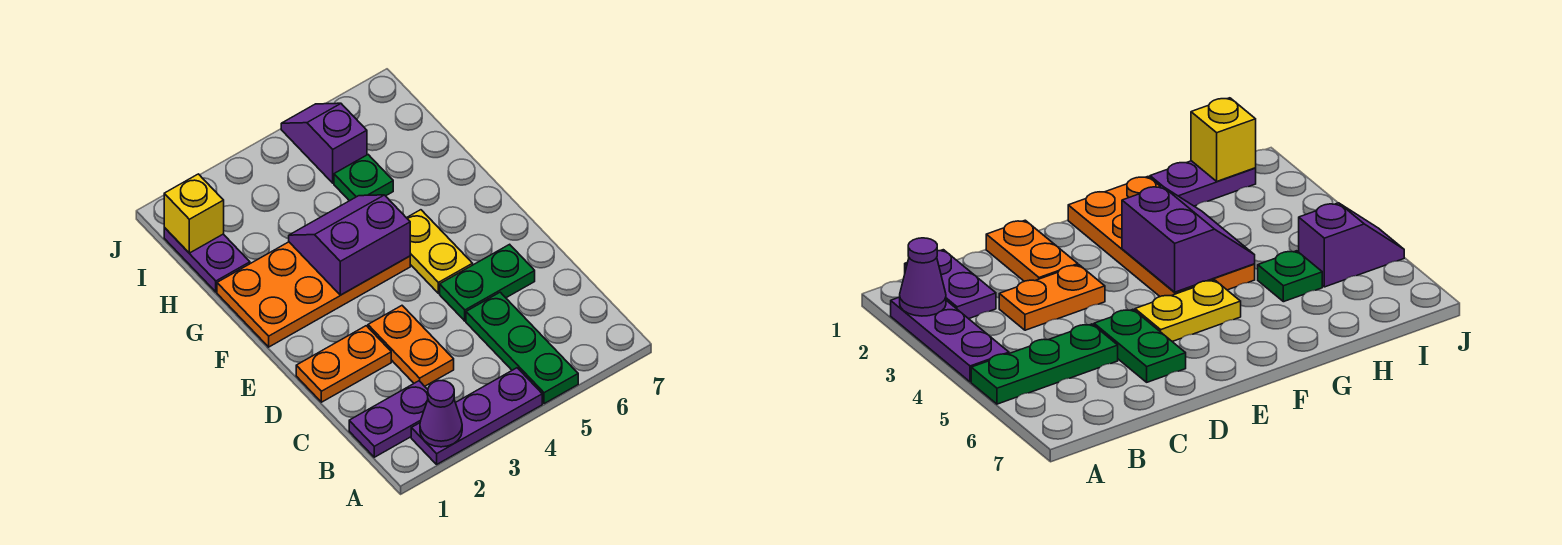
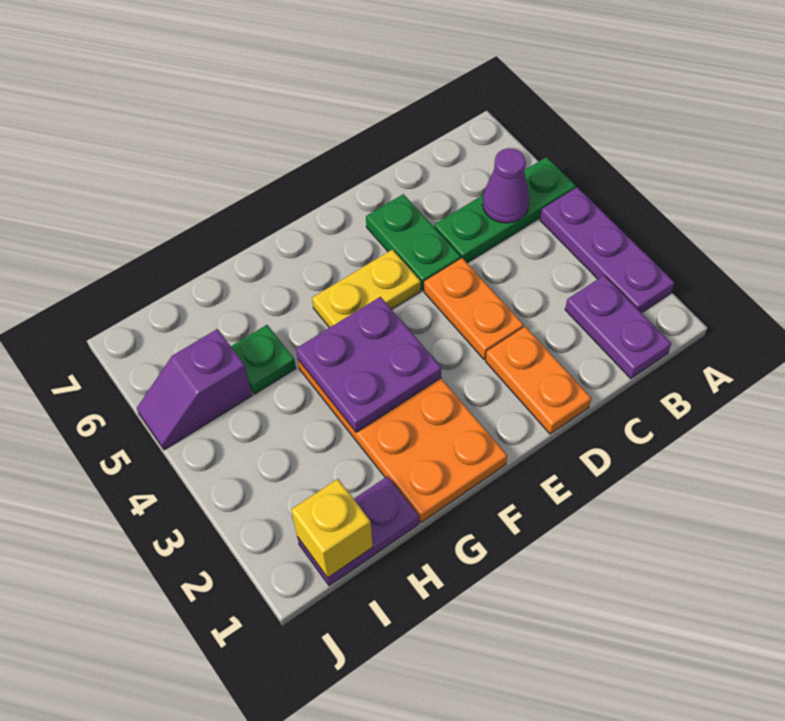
purple cone A2 level 2 -> purple cone B5 level 2
orange plate C3:D3 level 1 -> orange plate D3:D4 level 1
purple slope F3:G4 level 2 top F -> purple plate F3:G4 level 2

